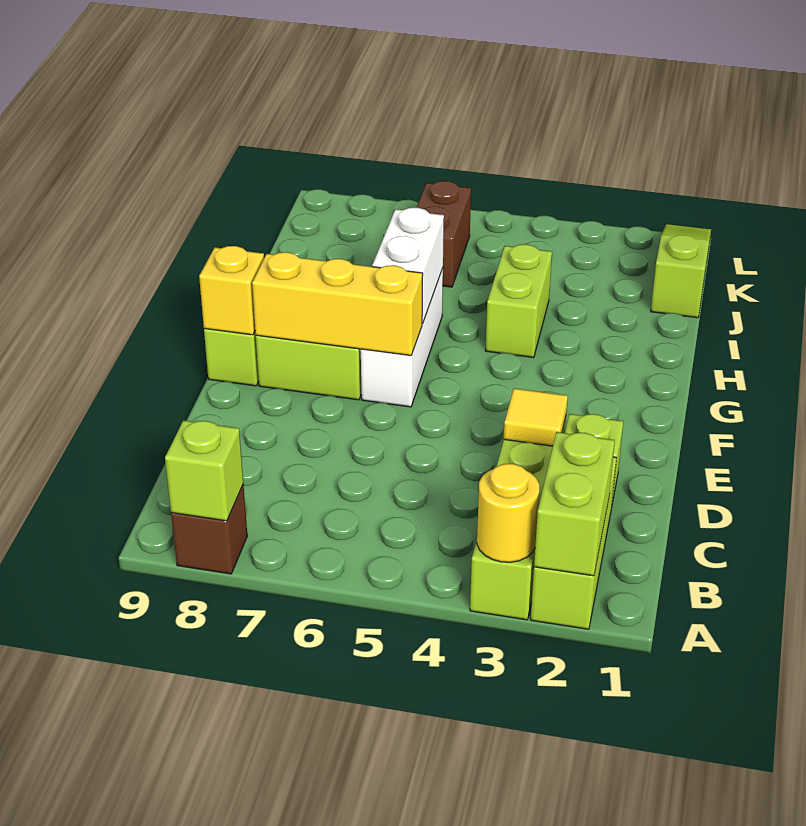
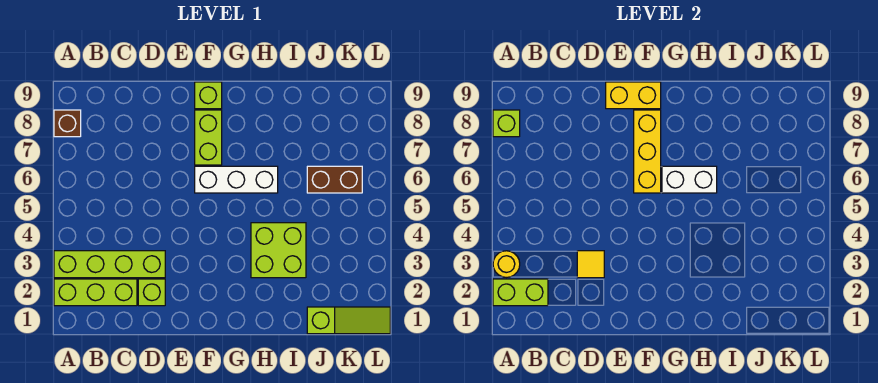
yellow brick F9 level 2 -> yellow brick E9:F9 level 2
lime brick H4:I4 level 1 -> lime brick H3:I4 level 1

